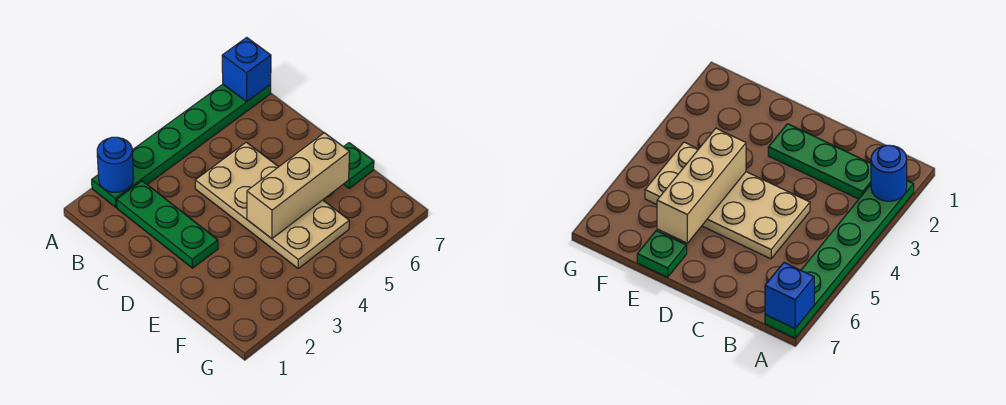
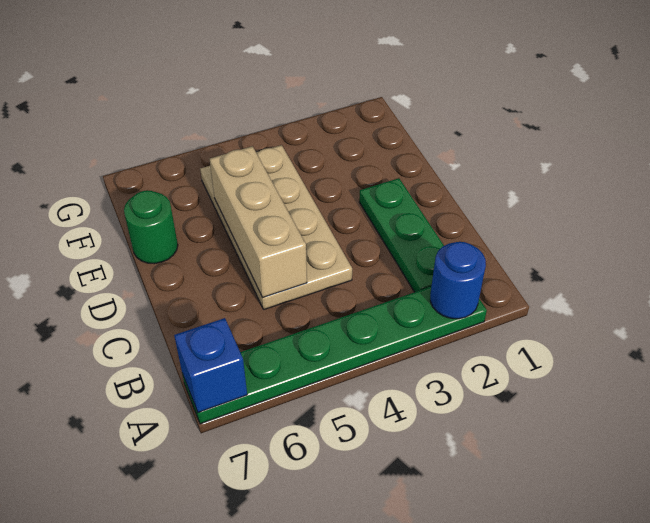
tan brick E4:E6 level 2 -> tan brick C5:E5 level 2
green plate E7 level 1 -> green round brick E7 level 1

